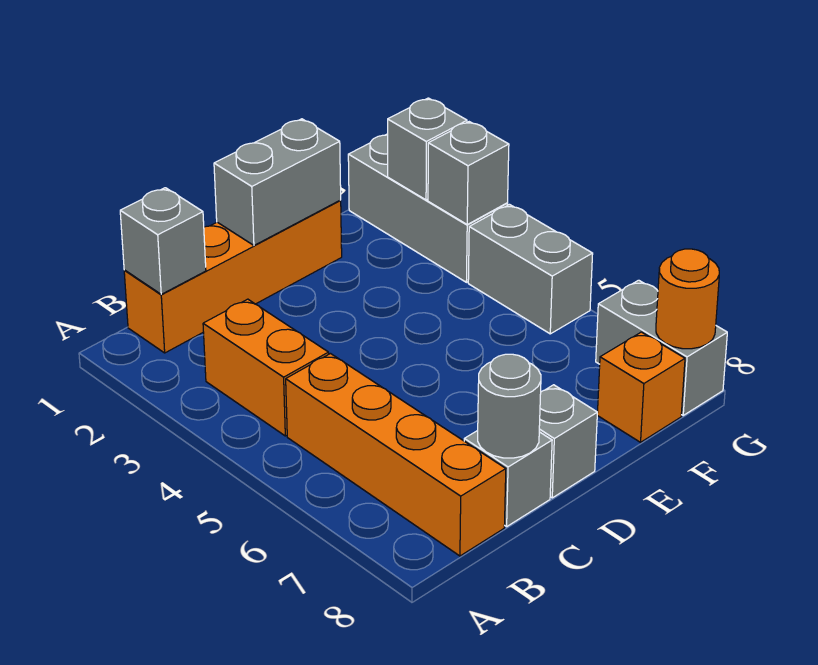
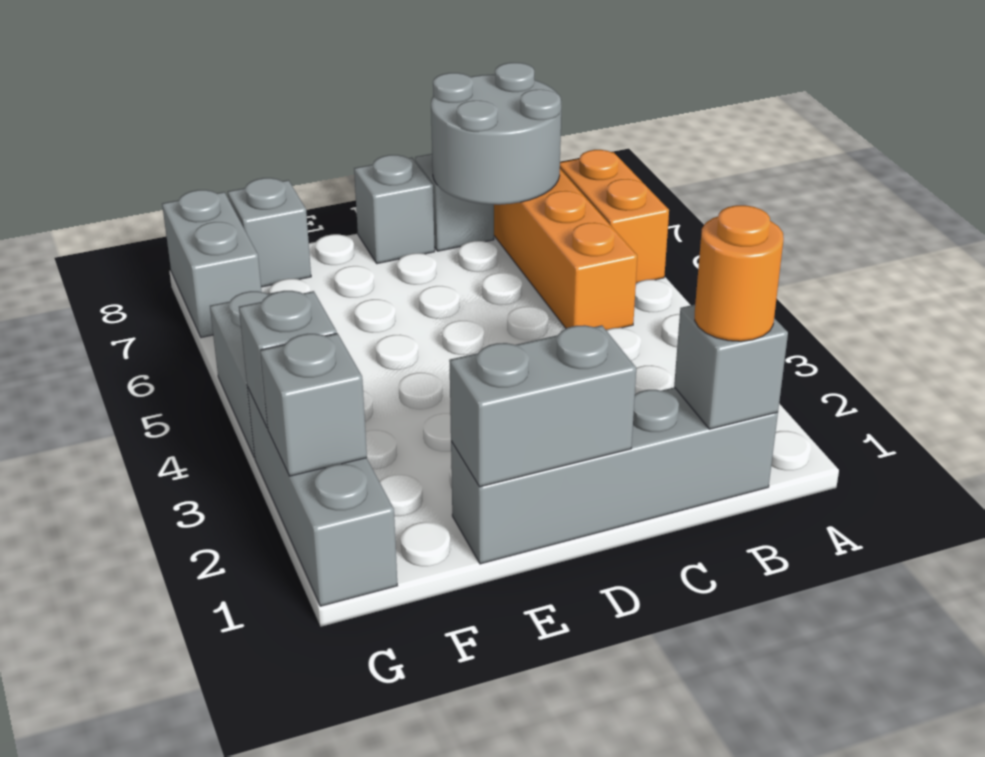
orange brick B1:E1 level 1 -> grey brick B1:E1 level 1
orange brick B3:B4 level 1 -> orange brick A6:A7 level 1
grey round brick C8 level 2 -> grey round brick B7:C8 level 2
orange brick F8 level 1 -> grey brick F8 level 1
orange round brick G8 level 2 -> orange round brick B1 level 3

